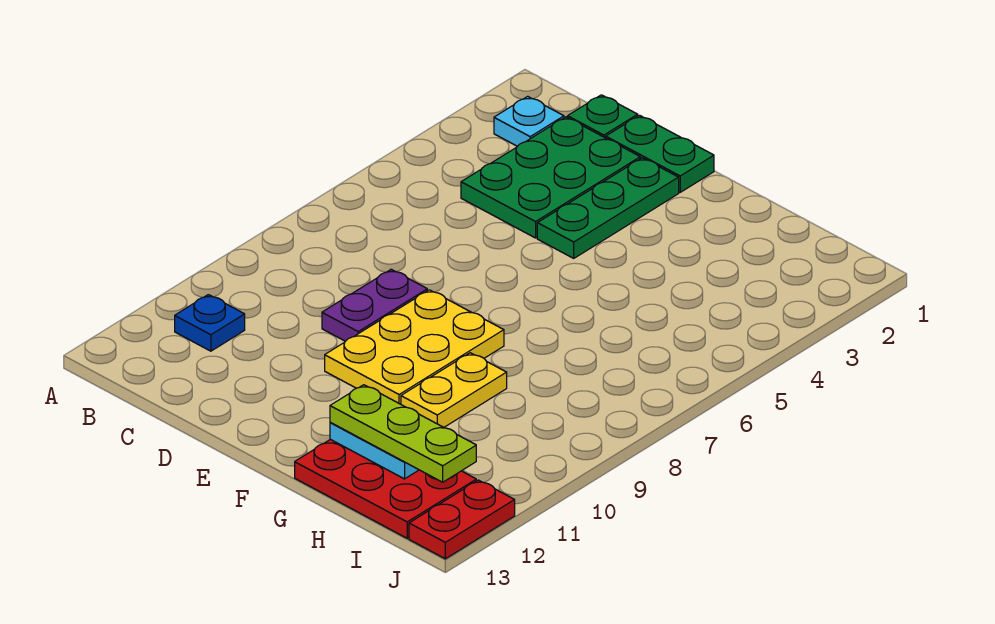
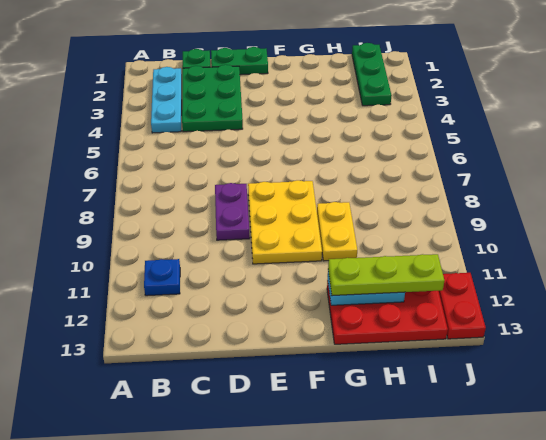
cyan plate B2 level 1 -> cyan plate B2:B4 level 1
green plate E2:E4 level 1 -> green plate I1:I3 level 1

